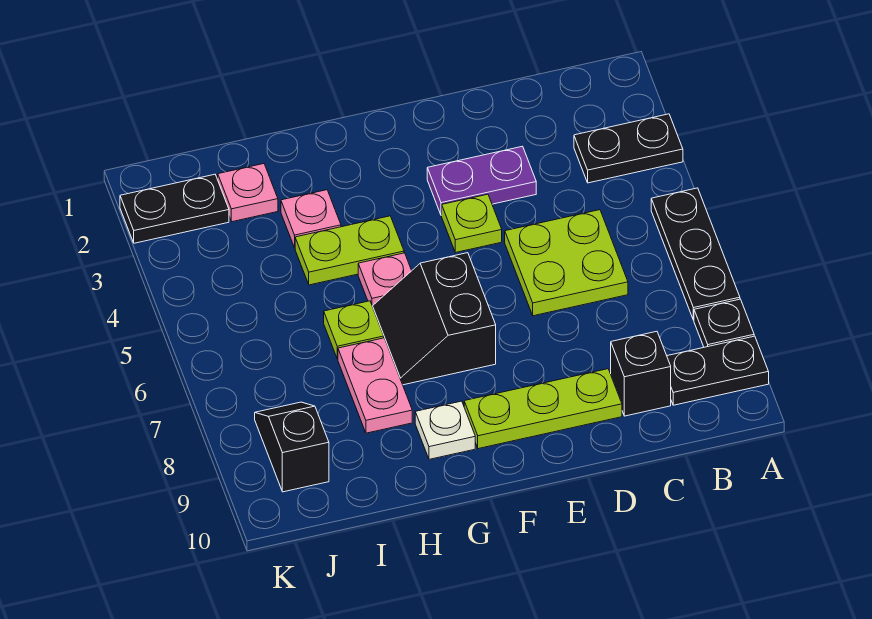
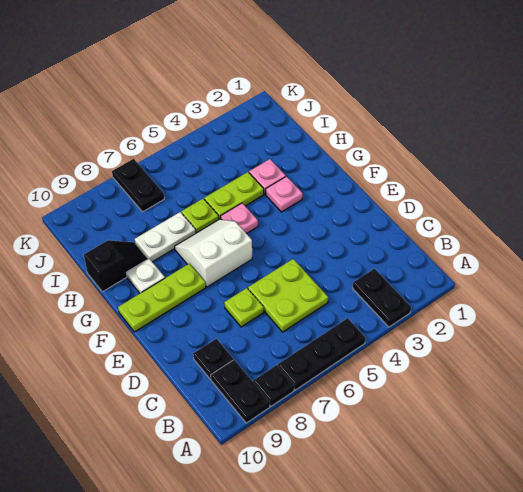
black brick C9 level 1 -> black plate C9 level 1
purple plate D3:E3 level 1 -> none
lime plate D9:F9 level 1 -> lime plate F8:F10 level 1
lime plate E4 level 1 -> lime plate D7 level 1
black slope F6:G7 level 1 top F -> white slope F6:G7 level 1 top F
lime plate G4:H4 level 1 -> lime plate H4:H5 level 1
pink plate H7:H8 level 1 -> white plate H7:H8 level 1
pink plate I2 level 1 -> pink plate G3 level 1
black plate J2:K2 level 1 -> black plate J7:K7 level 1
black slope J8:J9 level 1 top 9 -> black slope H9:H10 level 1 top 10

